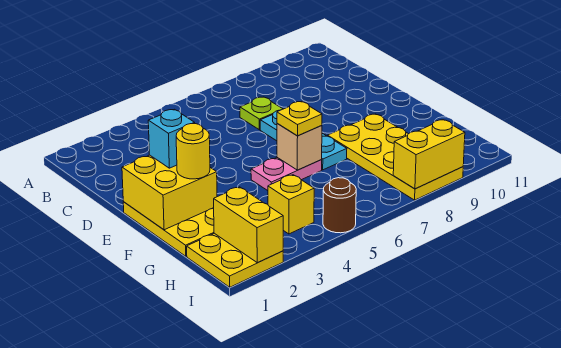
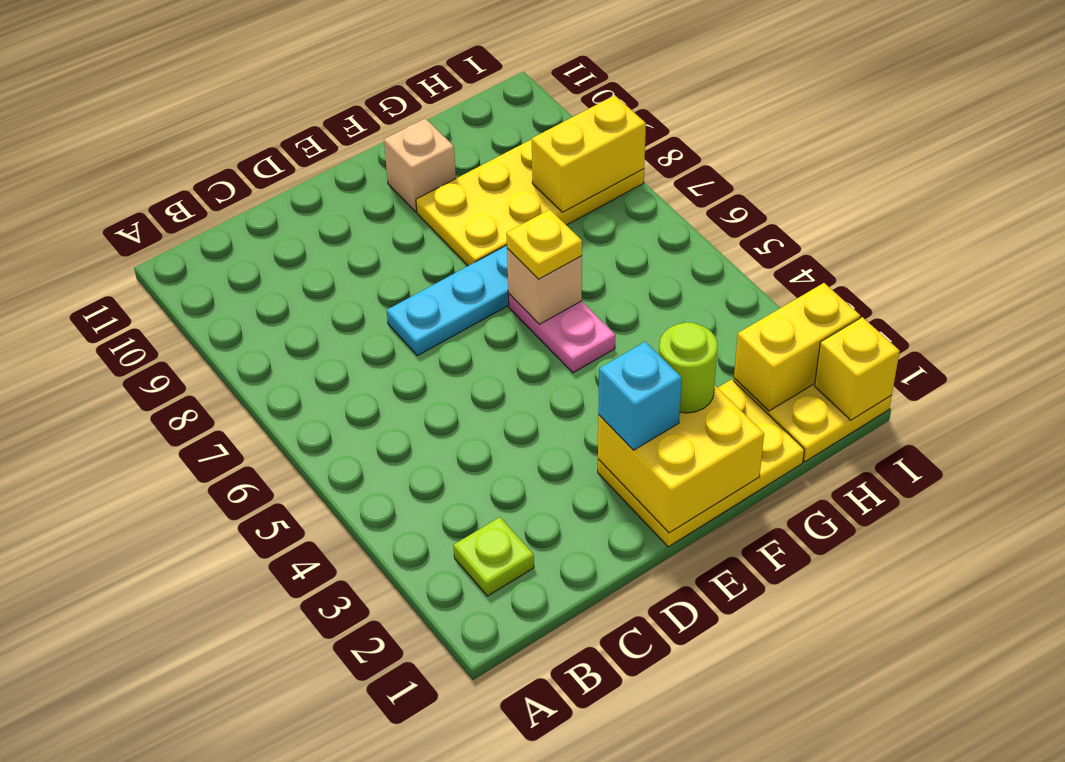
lime plate C7 level 1 -> lime plate B2 level 1
yellow round brick F2 level 3 -> lime round brick F2 level 3
none -> tan brick F10 level 1
yellow brick H4 level 1 -> yellow brick I1 level 2
brown round brick I5 level 1 -> none
yellow brick I8:I9 level 2 -> yellow brick H8:I8 level 2

